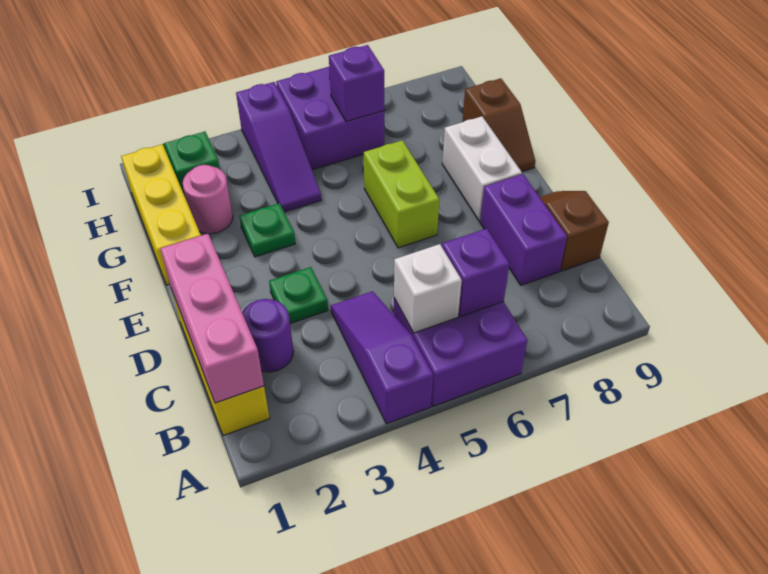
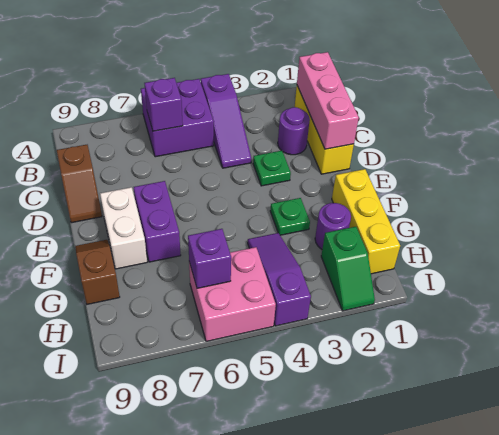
white brick B5 level 2 -> none
purple brick C8:D8 level 1 -> purple brick E7:F7 level 1
lime brick E6:F6 level 1 -> none
pink round brick G2 level 1 -> purple round brick G2 level 1
purple brick H5:I6 level 1 -> pink brick H5:I6 level 1

